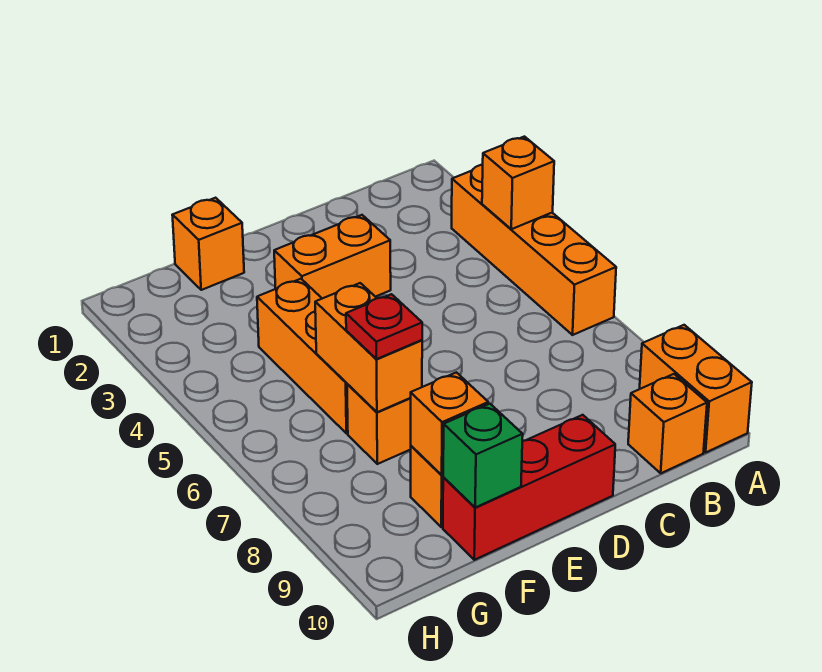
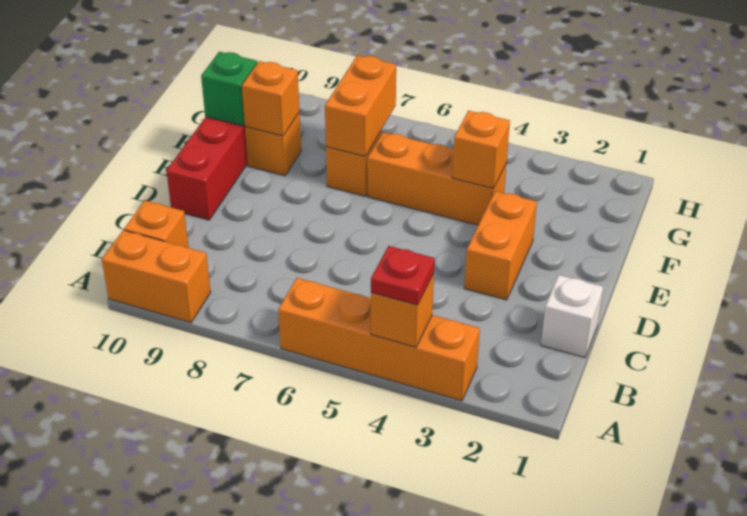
none -> white brick C1 level 1
orange brick F1 level 1 -> orange brick F4 level 2
orange brick F6:F7 level 2 -> orange brick F7:G7 level 2
red plate F7 level 3 -> red plate A4 level 3

